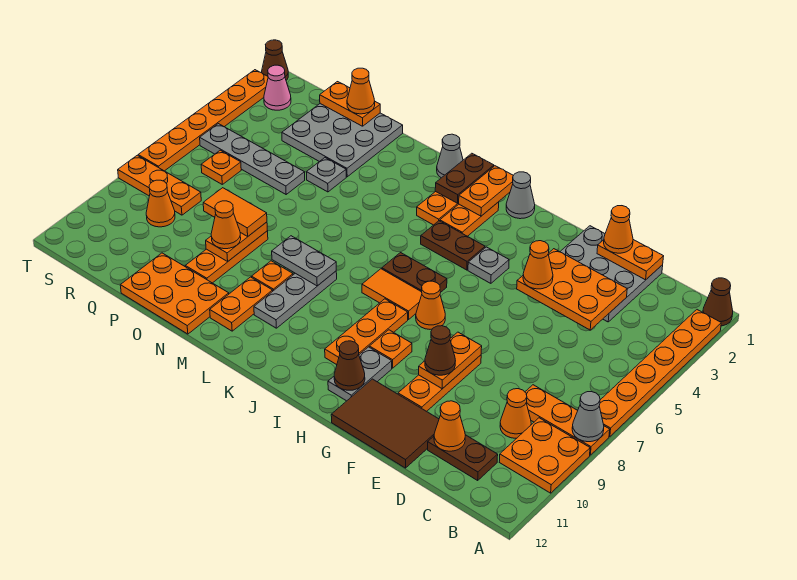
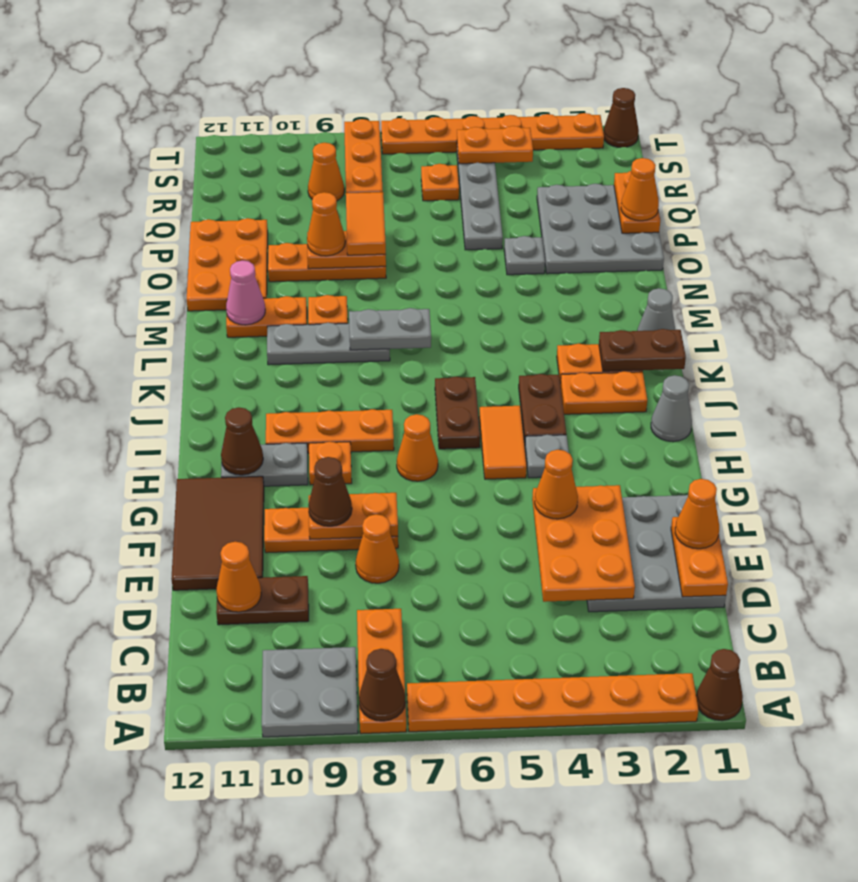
grey cone A8 level 2 -> brown cone A8 level 2
orange plate A9:B10 level 1 -> grey plate A9:B10 level 1
orange cone C9 level 1 -> orange cone E8 level 1
brown plate C11:D11 level 1 -> brown plate D10:D11 level 1
orange tile I7:J7 level 1 -> orange tile H5:I5 level 1
orange plate J1:J2 level 2 -> orange plate S4:S5 level 2
grey plate L8:M8 level 2 -> grey plate L7:L8 level 2
pink cone S2 level 1 -> pink cone M11 level 2

